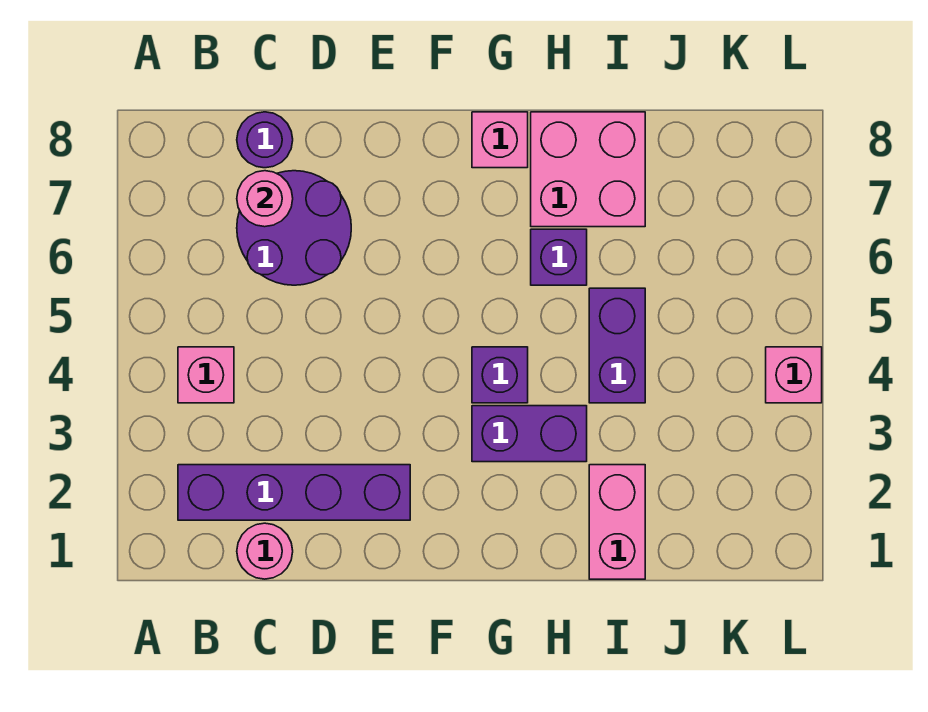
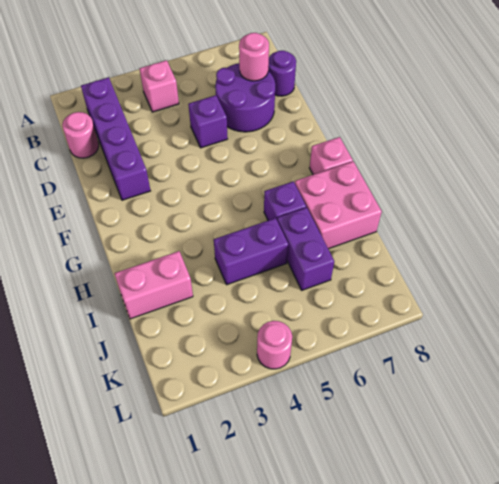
purple brick G3:H3 level 1 -> purple brick I6:J6 level 1
purple brick G4 level 1 -> purple brick D5 level 1
pink brick L4 level 1 -> pink round brick L4 level 1

